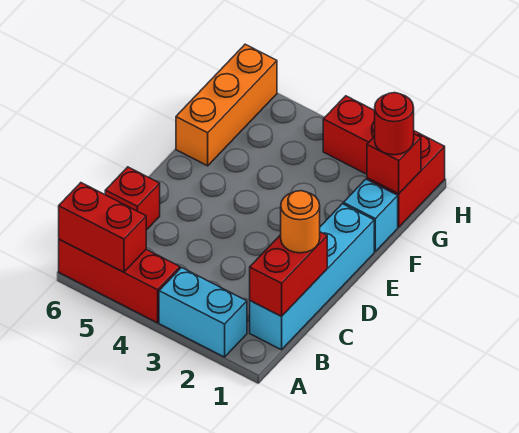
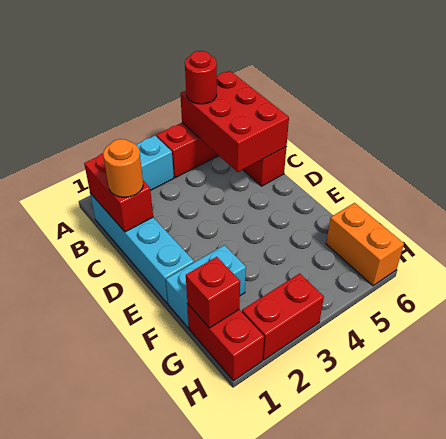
red brick A5:A6 level 2 -> red brick A5:C6 level 2
cyan brick F1 level 1 -> cyan brick F1:F2 level 1
orange brick F6:H6 level 1 -> orange brick G6:H6 level 1
red round brick G1 level 3 -> red round brick A5 level 3

